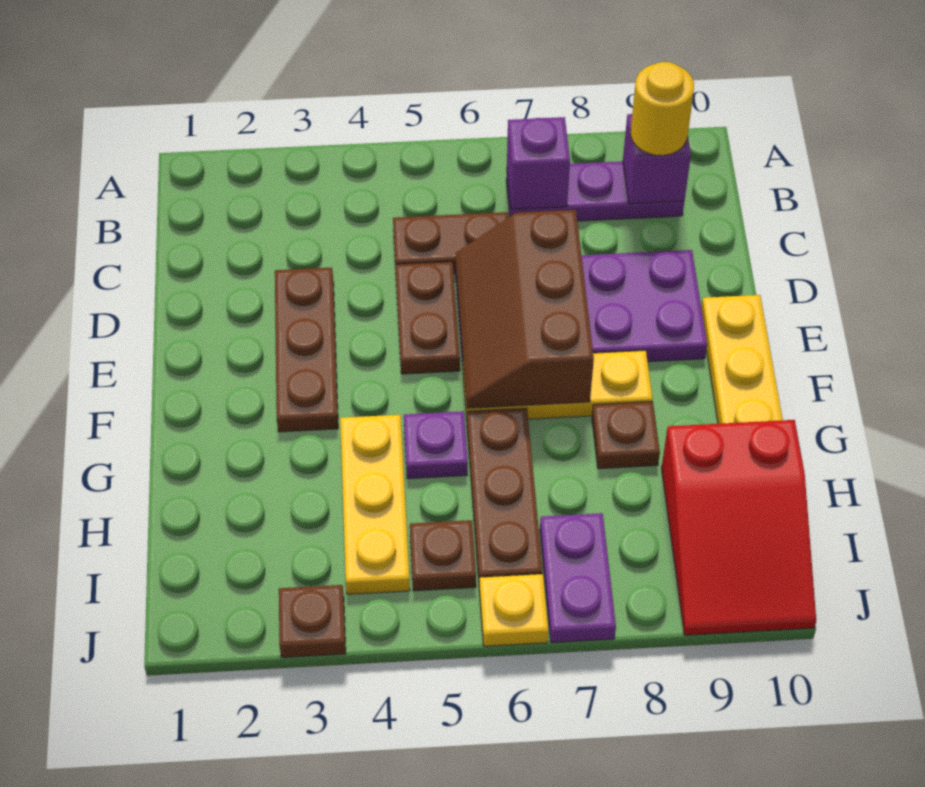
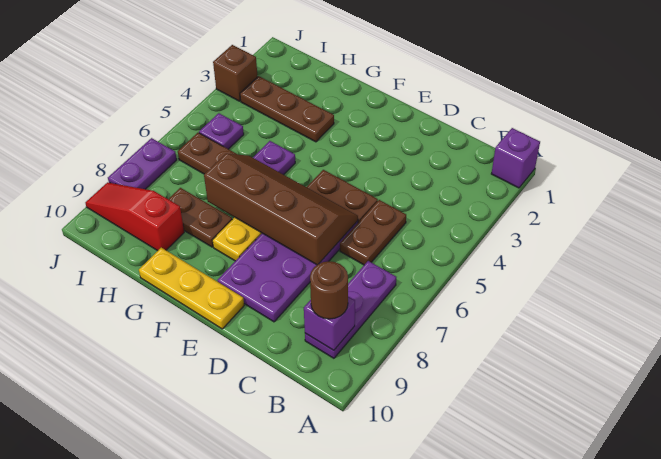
purple brick B7 level 2 -> purple brick A1 level 1
yellow round brick B9 level 3 -> brown round brick B9 level 3
brown plate D3:F3 level 1 -> brown plate G3:I3 level 1
brown slope D6:F7 level 2 top 7 -> brown slope D6:G7 level 2 top 7
yellow plate G4:I4 level 1 -> none
brown plate G8 level 1 -> brown plate G8:H8 level 1
red slope H9:J10 level 1 top H -> red slope H9:J9 level 1 top H
brown plate I5 level 1 -> purple plate I5 level 1
purple plate I7:J7 level 1 -> purple plate J7:J8 level 1
brown plate J3 level 1 -> brown brick J3 level 1
yellow plate J6 level 1 -> none

